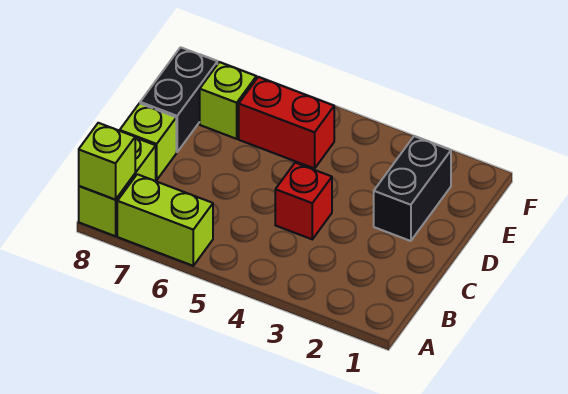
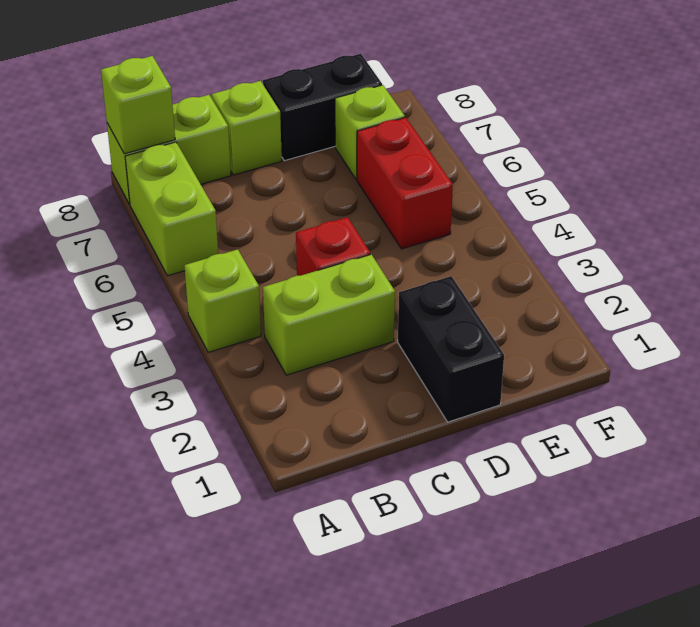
none -> lime brick A4 level 1
none -> lime brick B3:C3 level 1
black brick D2:E2 level 1 -> black brick D1:D2 level 1

